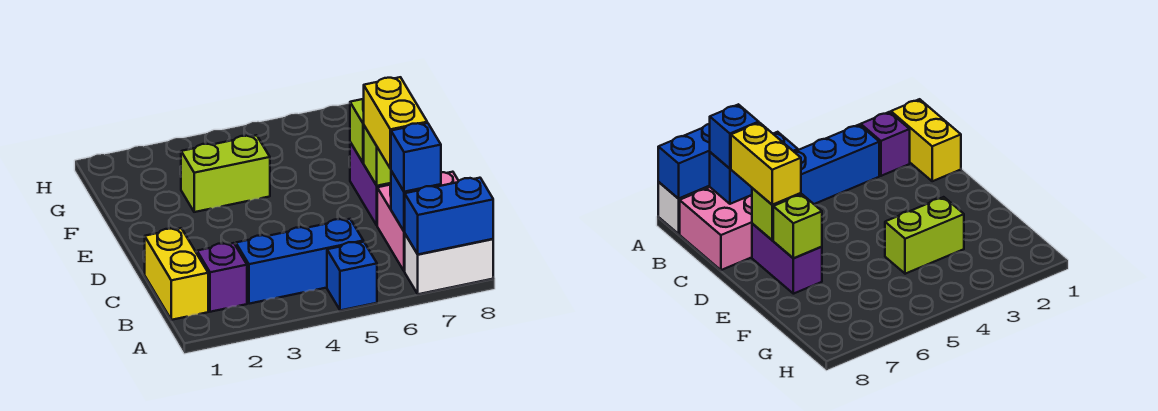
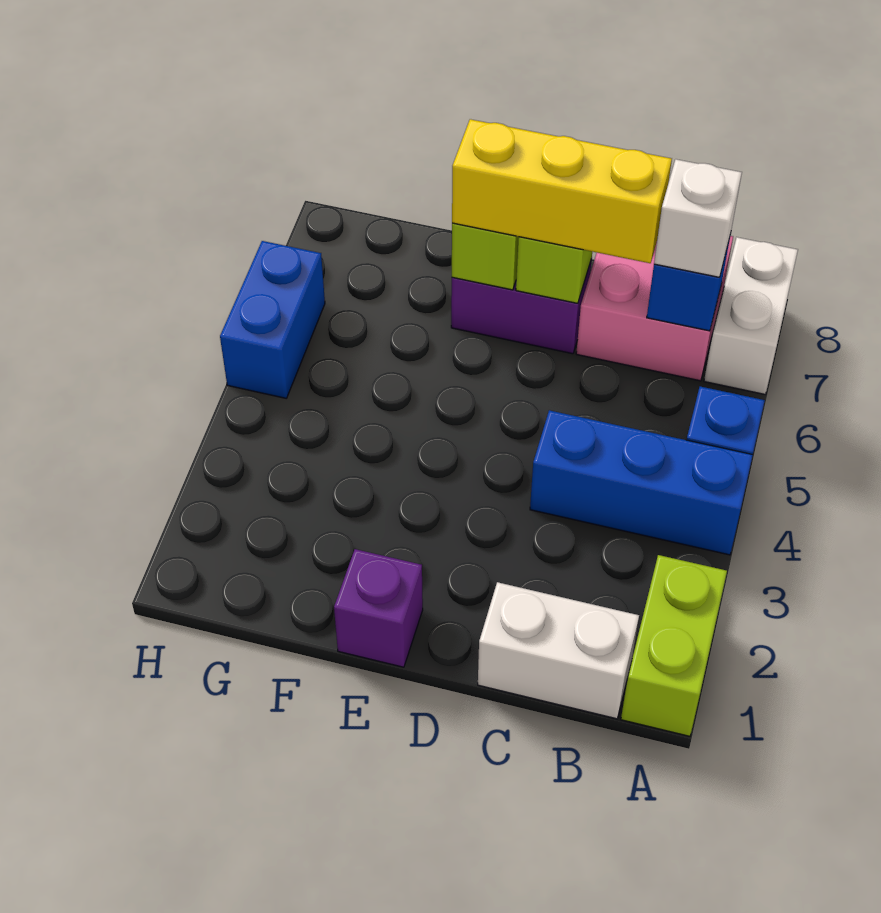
blue brick A7:A8 level 2 -> blue brick H5:H6 level 1
yellow brick B1:C1 level 1 -> white brick B1:C1 level 1
purple brick B2 level 1 -> purple brick E1 level 1
blue brick B3:B5 level 1 -> blue brick A4:C4 level 1
blue brick B7 level 3 -> white brick B7 level 3
yellow brick C7:D7 level 3 -> yellow brick C7:E7 level 3
lime brick F3:F4 level 1 -> lime brick A1:A2 level 1

